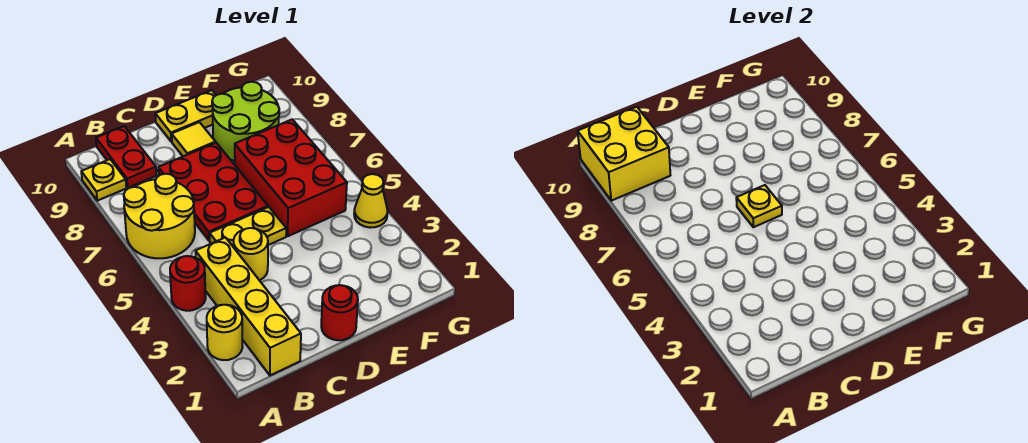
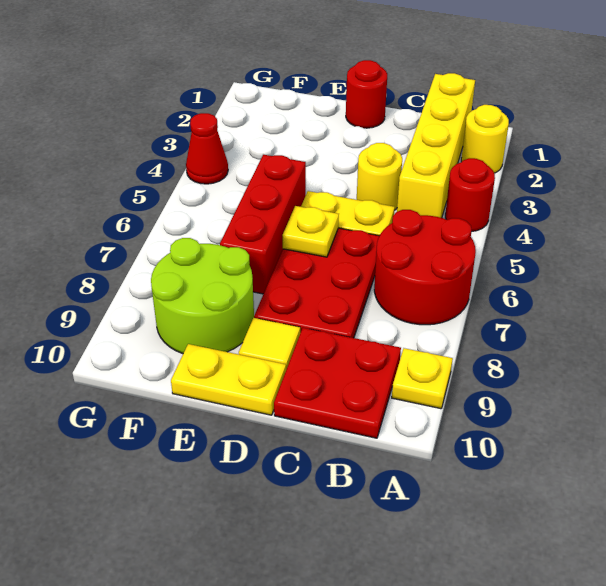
yellow round brick A6:B7 level 1 -> red round brick A6:B7 level 1
yellow brick A9:B10 level 2 -> none
red plate B9:B10 level 1 -> red plate B9:C10 level 1
red brick E5:F7 level 1 -> red brick E5:E7 level 1
yellow cone G4 level 1 -> red cone G4 level 1

